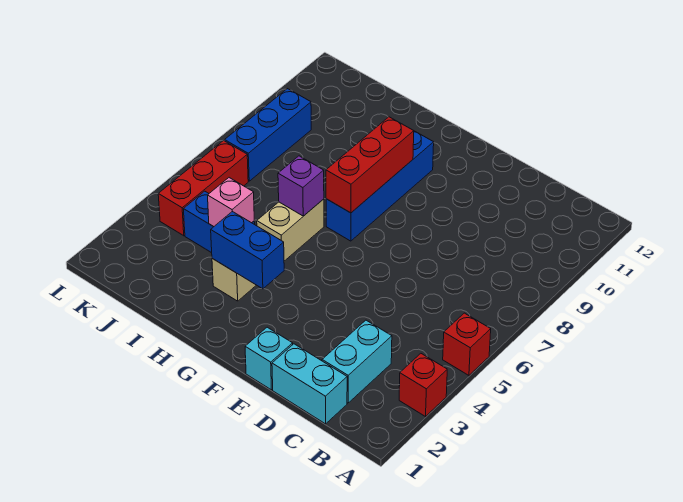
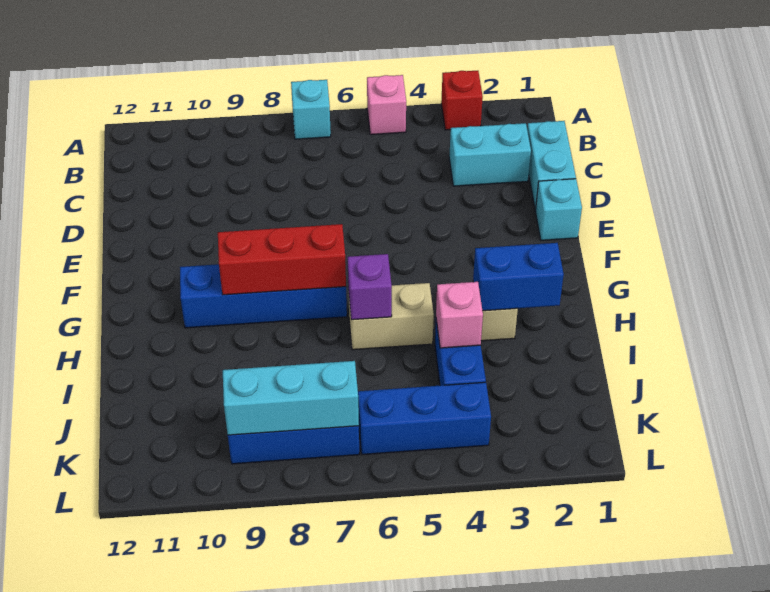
red brick A5 level 1 -> pink brick A5 level 1
none -> cyan brick A7 level 1
blue brick G3:H3 level 2 -> blue brick H2:H3 level 2
red brick K4:K6 level 1 -> blue brick K4:K6 level 1
none -> cyan brick K7:K9 level 2

